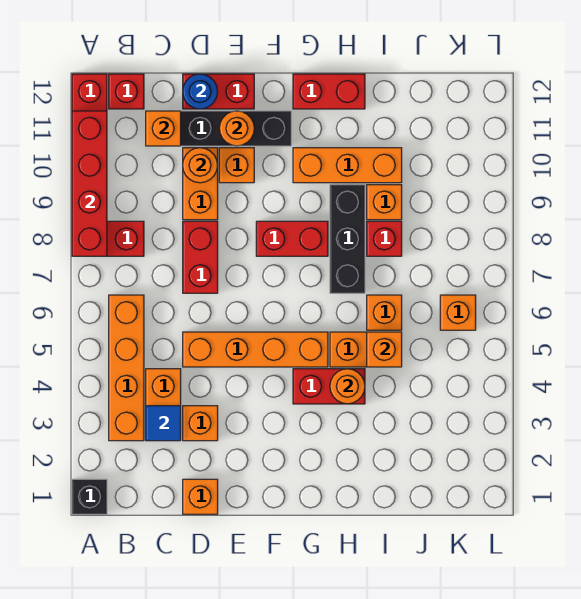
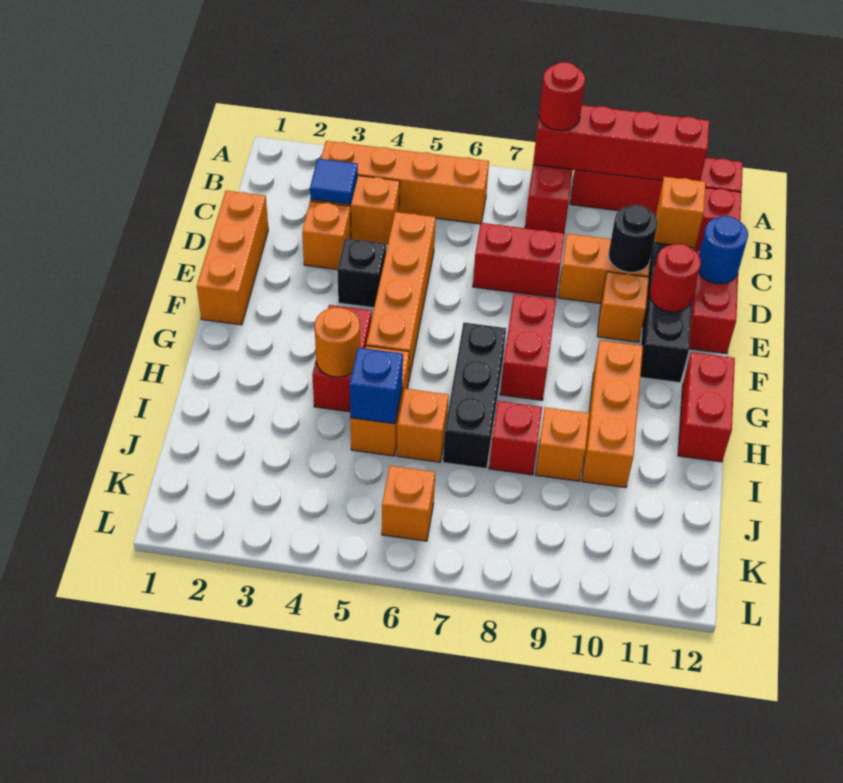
black brick A1 level 1 -> black brick E4 level 1
none -> red round brick A8 level 3
orange brick D1 level 1 -> orange brick D1:F1 level 1
orange round brick D10 level 2 -> black round brick D10 level 2
orange round brick E11 level 2 -> red round brick E11 level 2
black brick H7:H9 level 1 -> black brick G7:I7 level 1
orange brick I5 level 2 -> blue brick I5 level 2

